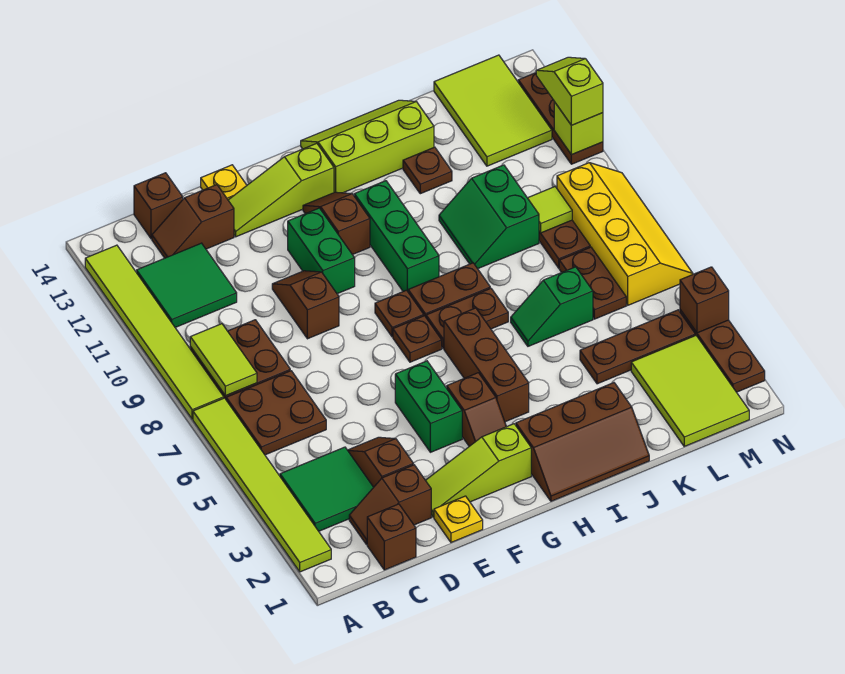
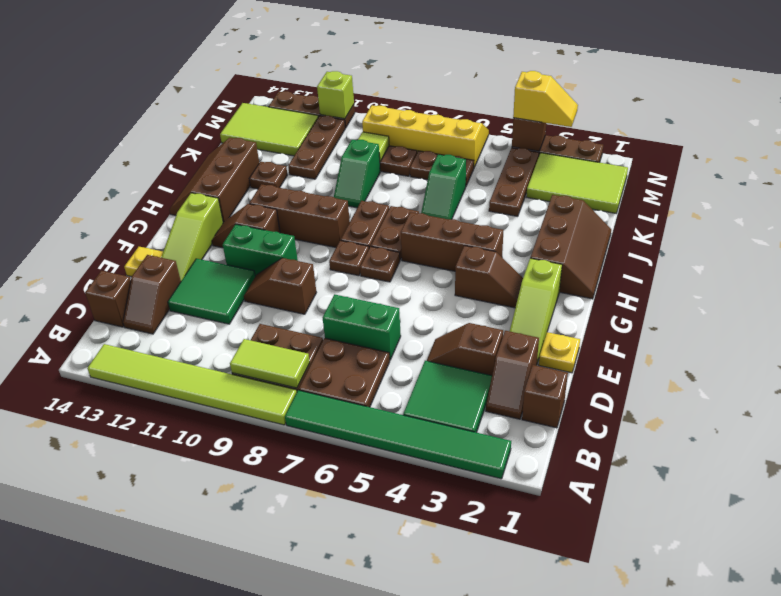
lime tile A2:A7 level 1 -> green tile A2:A7 level 1
green tile B11:C12 level 1 -> green tile D11:E12 level 1
green brick F4:F5 level 1 -> green brick D6:D7 level 1
green brick H9:H11 level 1 -> brown brick H9:H11 level 1
lime slope H13:J14 level 1 top 13 -> brown slope H13:J14 level 1 top 13
green slope J9:K10 level 1 top K -> green slope J9:K9 level 1 top K
none -> brown plate K11:M11 level 1
none -> yellow slope N3:N4 level 3 top 4
lime slope N11:N12 level 3 top 11 -> none

